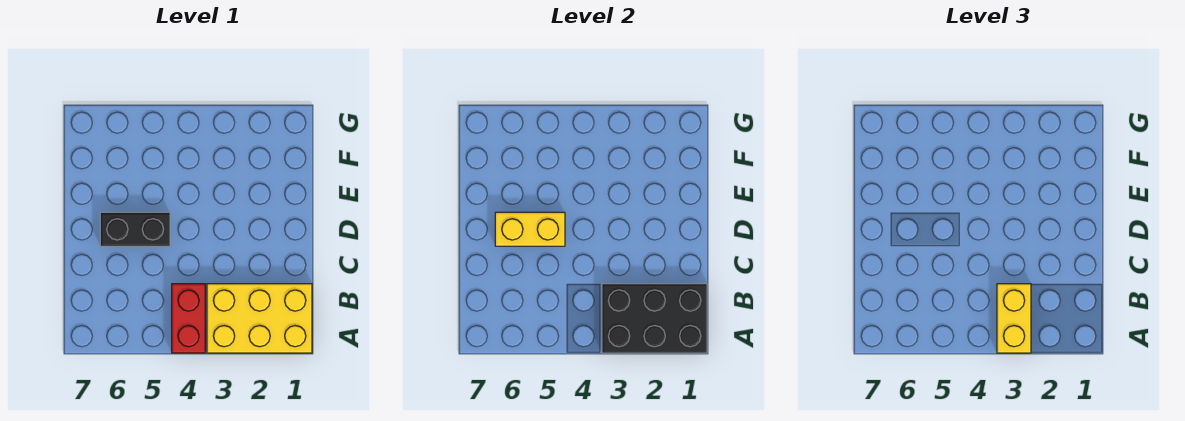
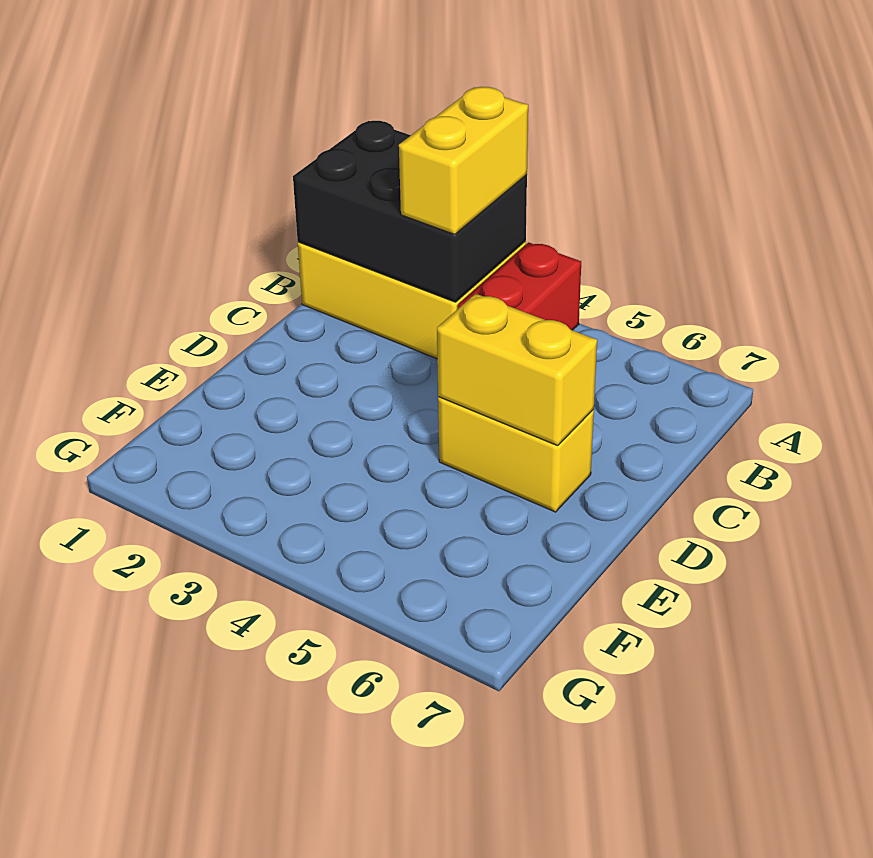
black brick D5:D6 level 1 -> yellow brick D5:D6 level 1

